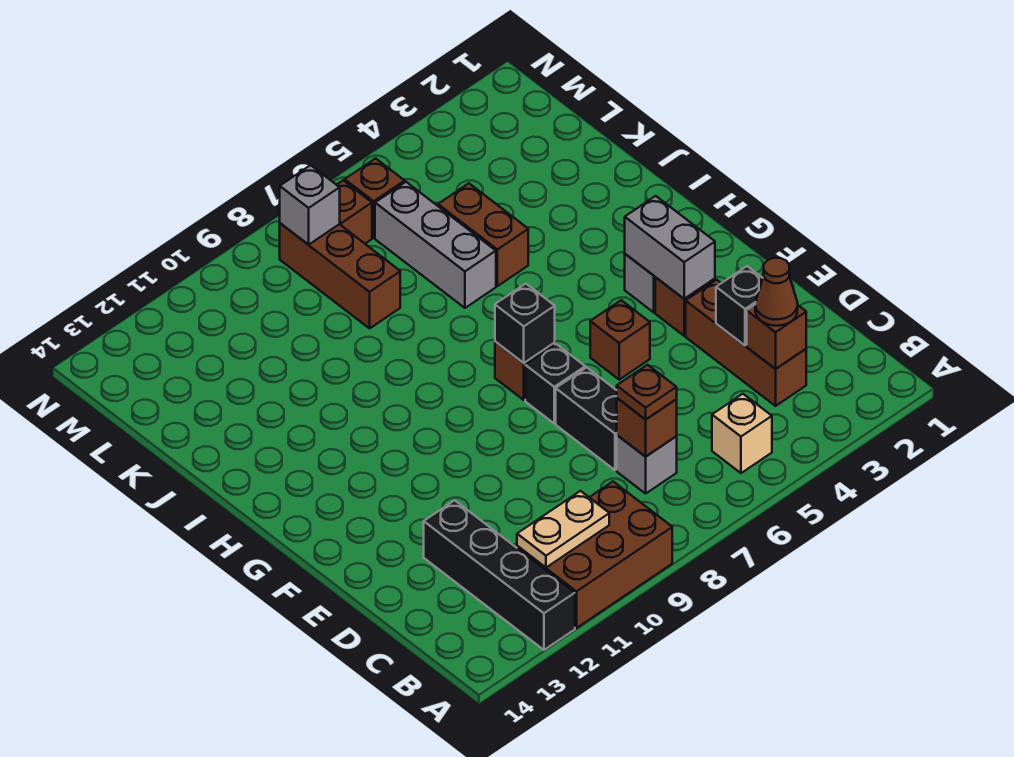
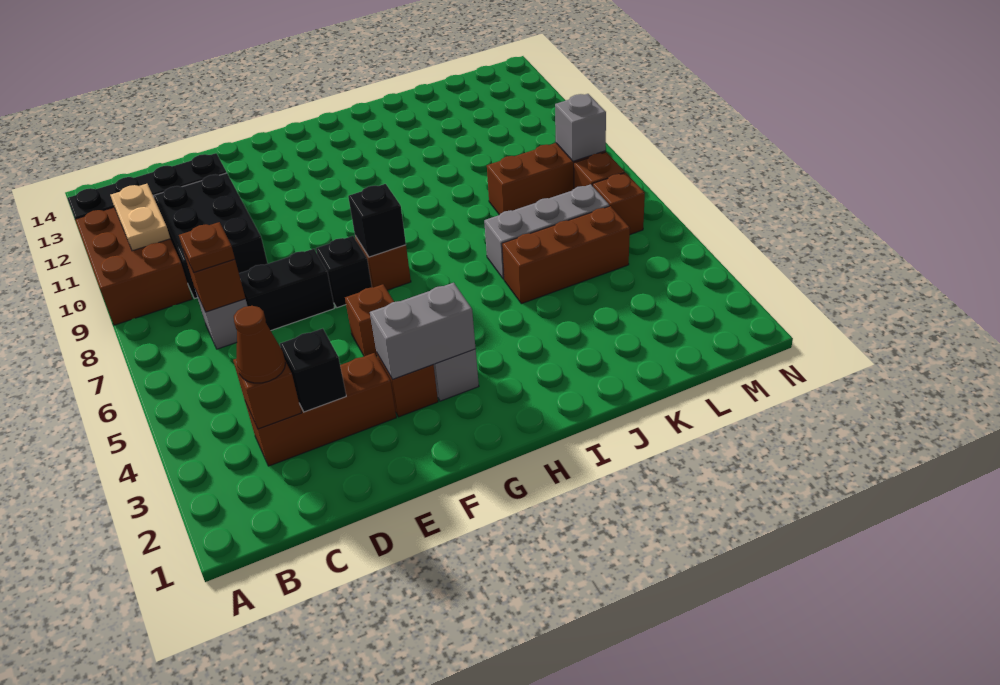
tan brick B5 level 1 -> none
none -> black brick C9:D11 level 1
brown brick J5:K5 level 1 -> brown brick J5:L5 level 1

